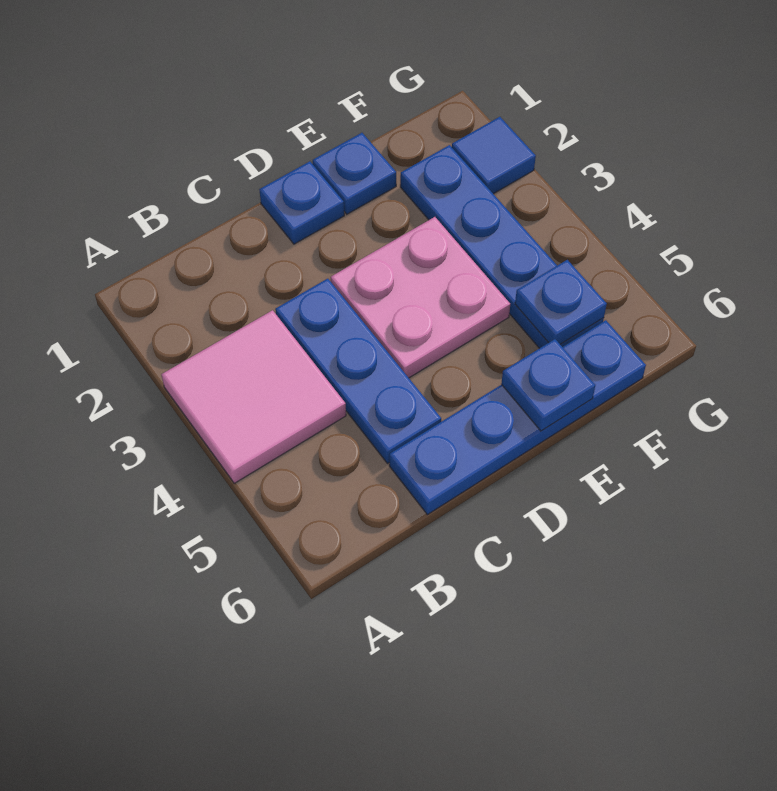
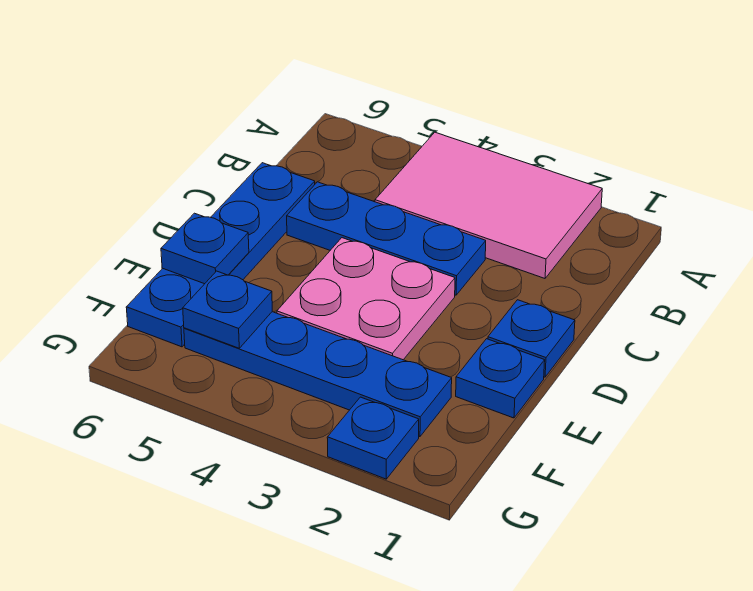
pink tile A3:B4 level 1 -> pink tile A2:B4 level 1
blue tile G2 level 1 -> blue plate G2 level 1

